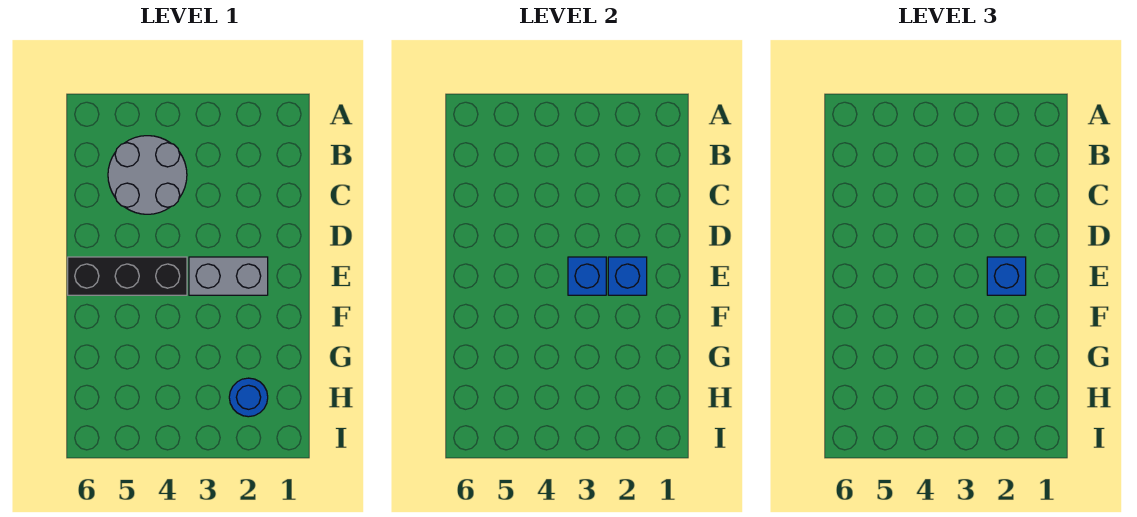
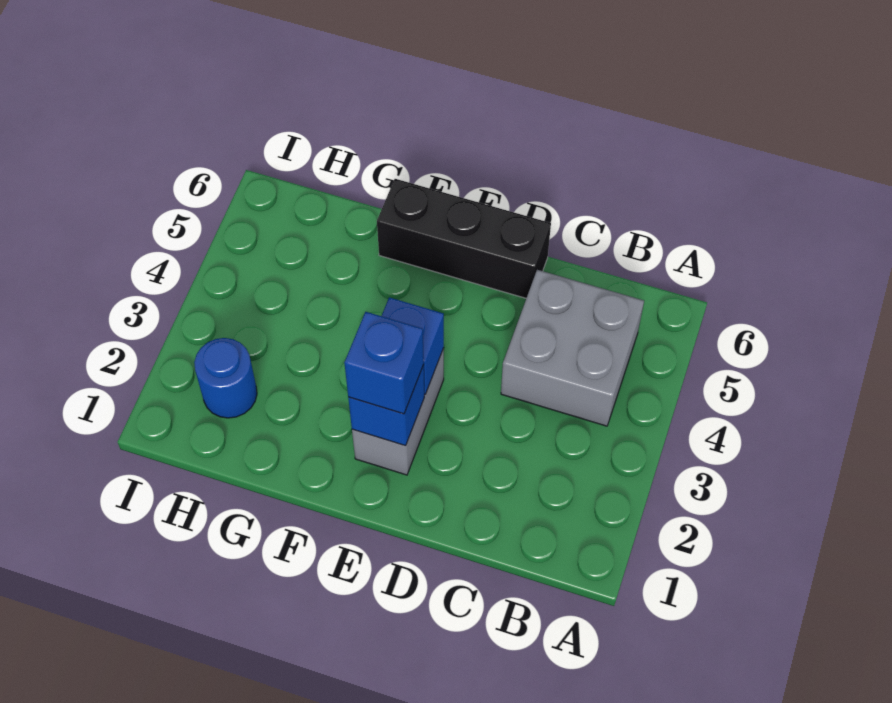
grey round brick B4:C5 level 1 -> grey brick B4:C5 level 1
black brick E4:E6 level 1 -> black brick D6:F6 level 1

